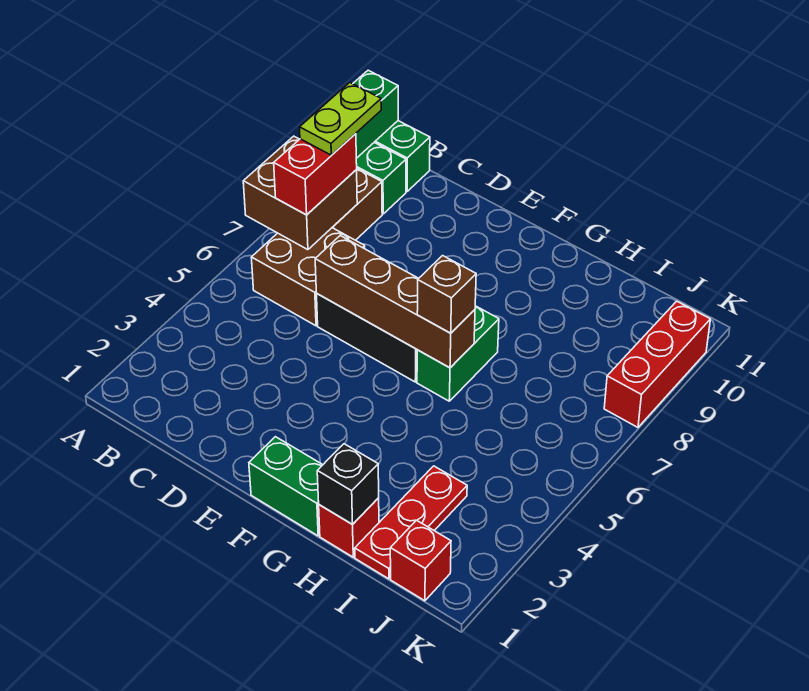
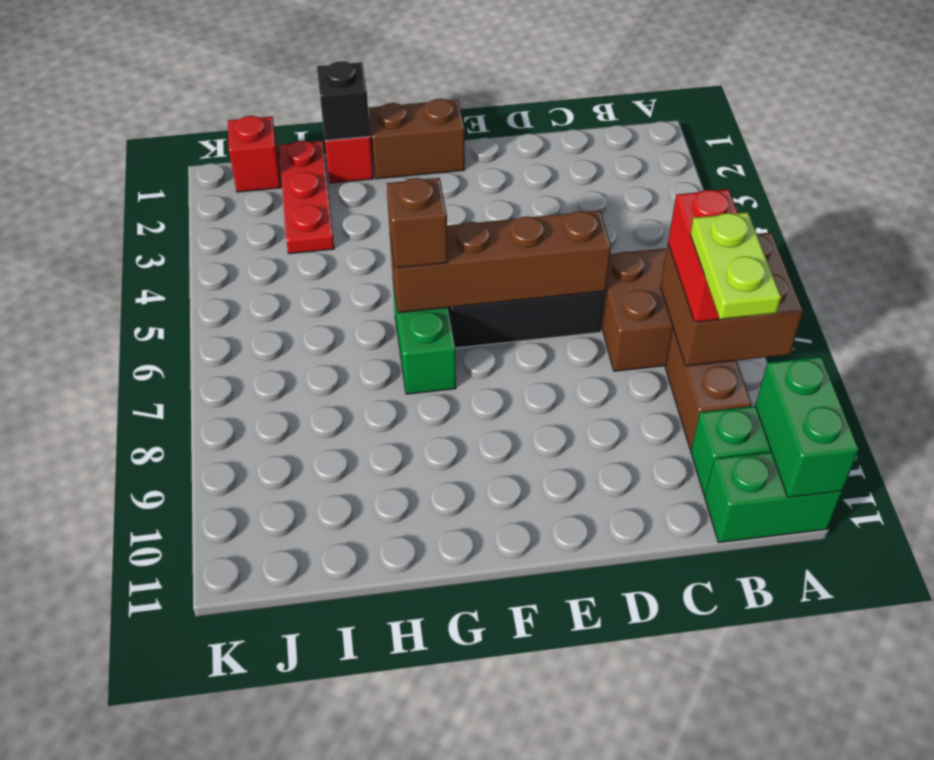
green brick F1:G1 level 1 -> brown brick F1:G1 level 1
red brick K8:K10 level 1 -> none

